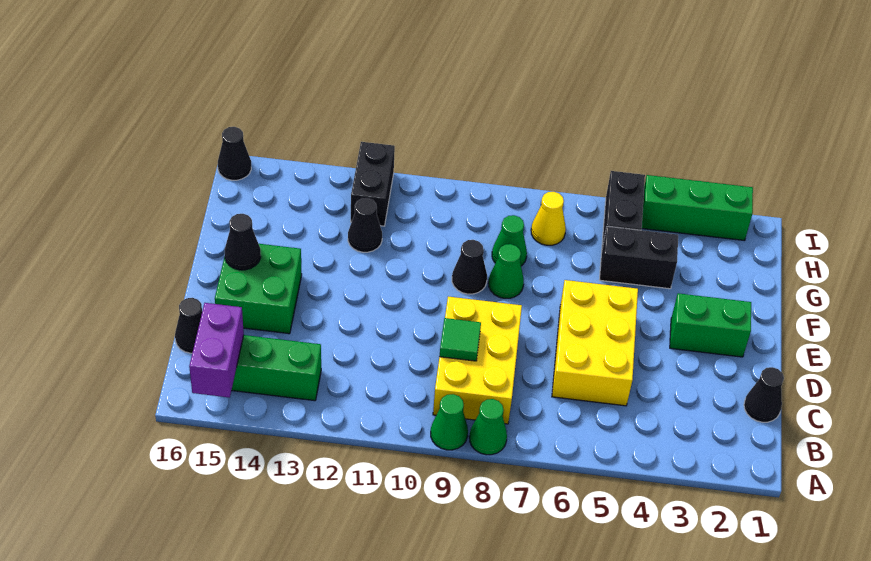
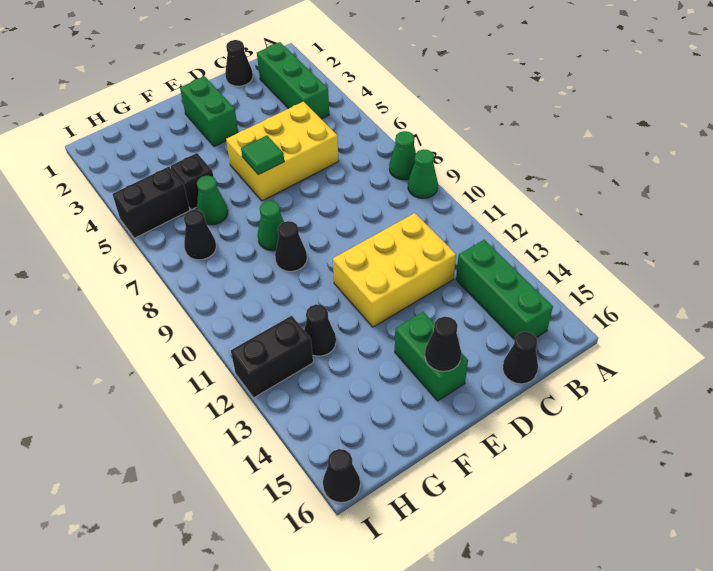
purple brick A15:B15 level 2 -> none
yellow brick B8:D9 level 1 -> yellow brick C11:E12 level 1
green tile C9 level 2 -> green tile E6 level 2
green brick D14:E15 level 1 -> green brick E14:E15 level 1
black brick G4:G5 level 1 -> black brick G5 level 1
green cone G8 level 1 -> green cone G6 level 1
yellow cone H7 level 1 -> black cone H7 level 1
green brick I2:I4 level 1 -> green brick B2:B4 level 1

